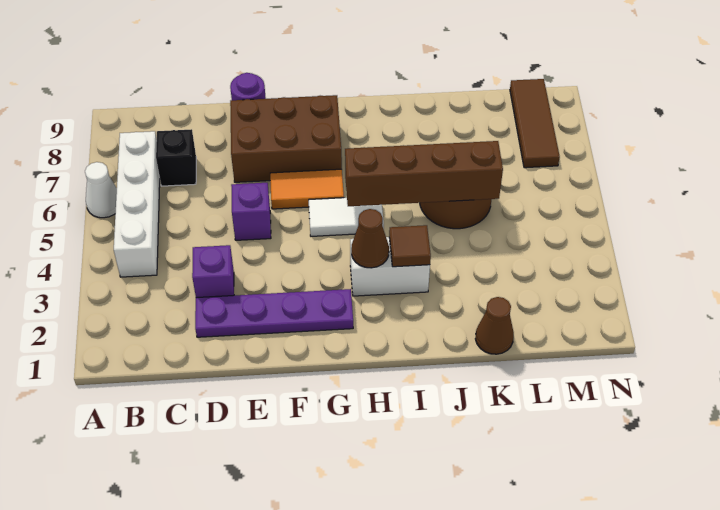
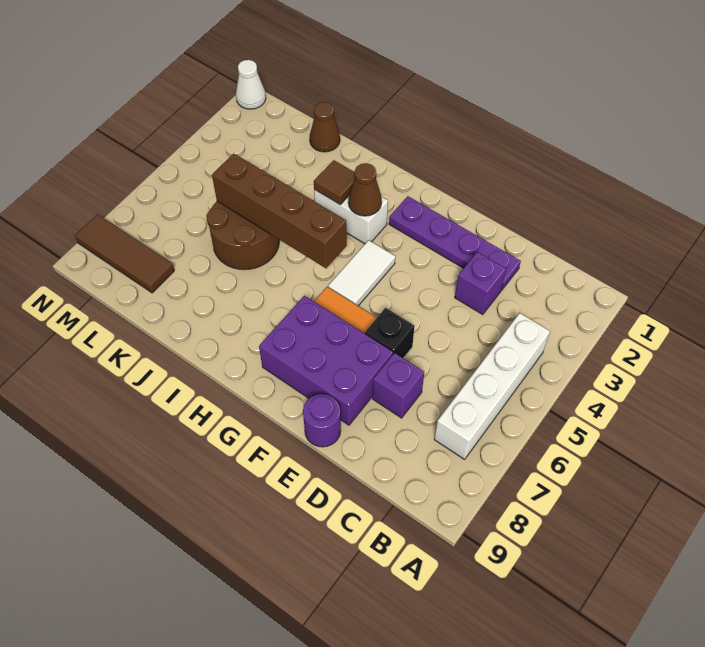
white cone A6 level 1 -> white cone N1 level 1
black brick C7 level 1 -> black brick E6 level 1
purple brick E5 level 1 -> purple brick D7 level 1
brown brick E7:G8 level 1 -> purple brick E7:G8 level 1
white tile G5:H5 level 1 -> white tile G4:G5 level 1
brown tile M7:M9 level 1 -> brown tile L8:N8 level 1

